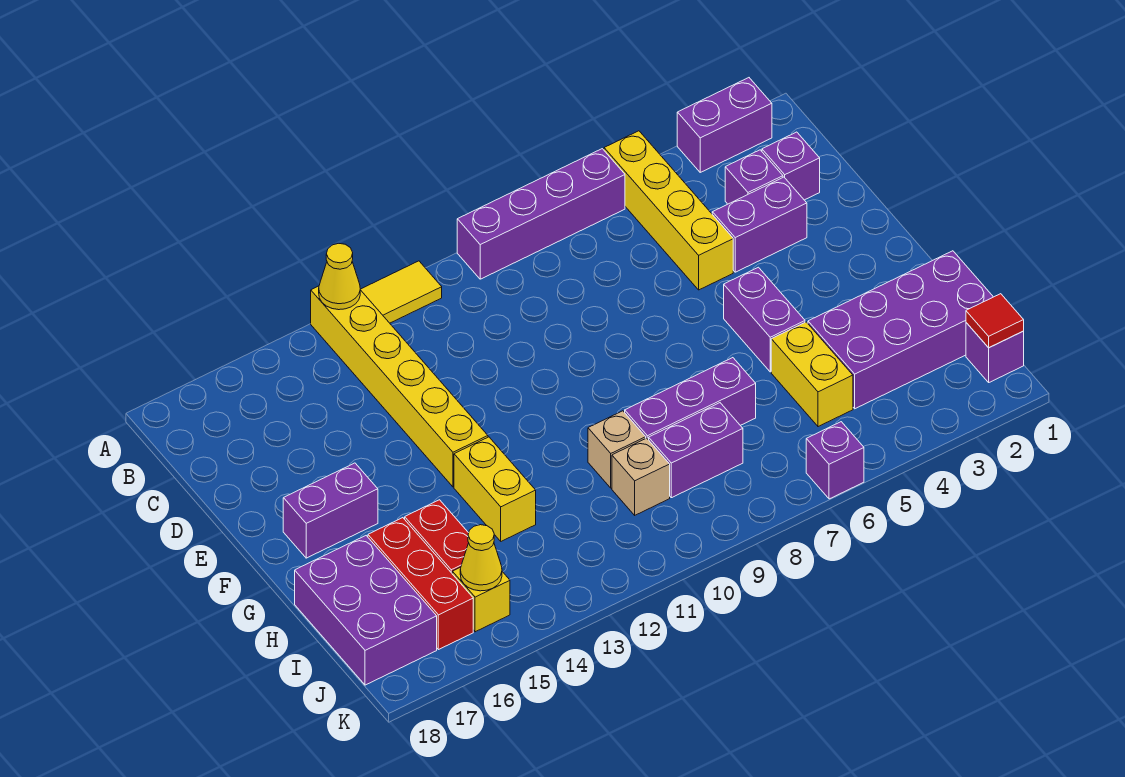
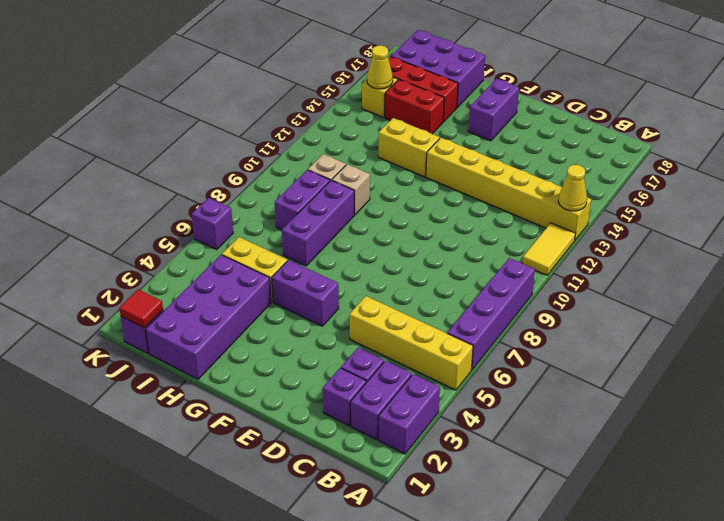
purple brick D3:D4 level 1 -> purple brick B2:B3 level 1

